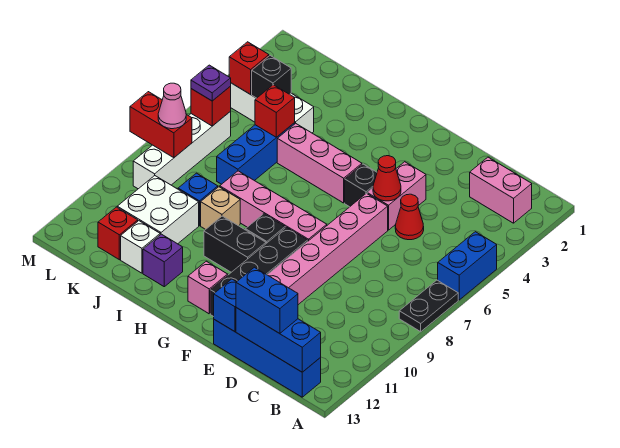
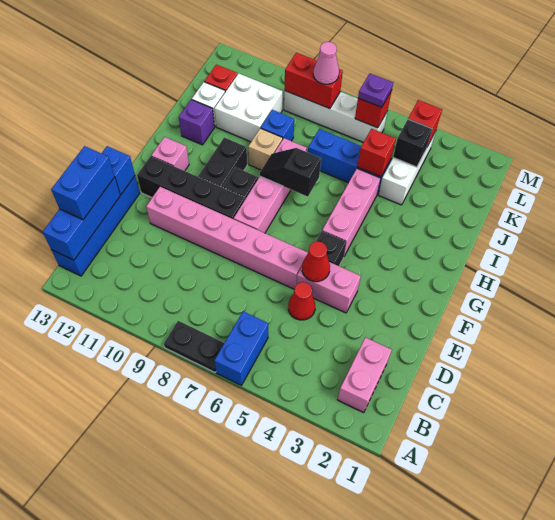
blue brick A5:A6 level 1 -> blue brick A6:B6 level 1
none -> black slope H7:H8 level 2 top 7
red brick L8:M8 level 2 -> red brick L8:L9 level 2

